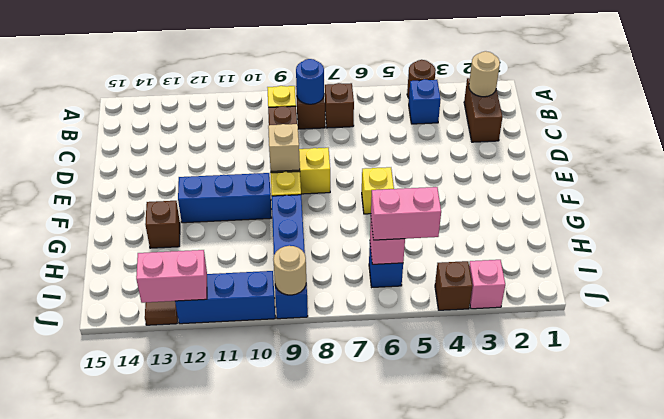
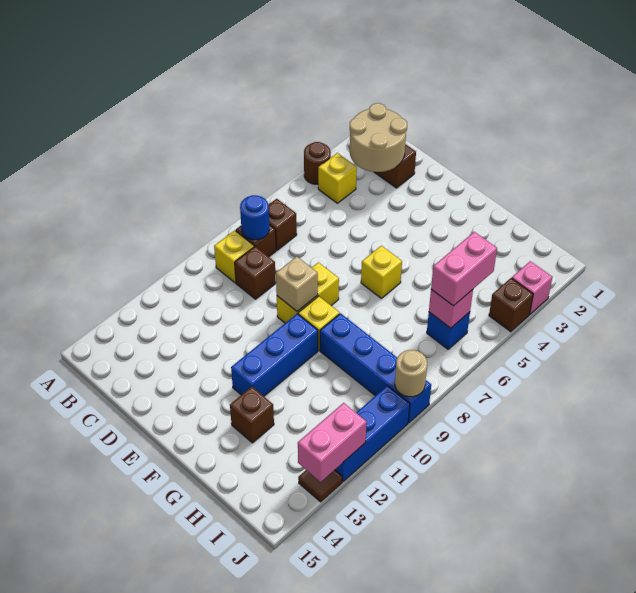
tan round brick B2 level 2 -> tan round brick B2:C3 level 2
blue brick B4 level 1 -> yellow brick B4 level 1

